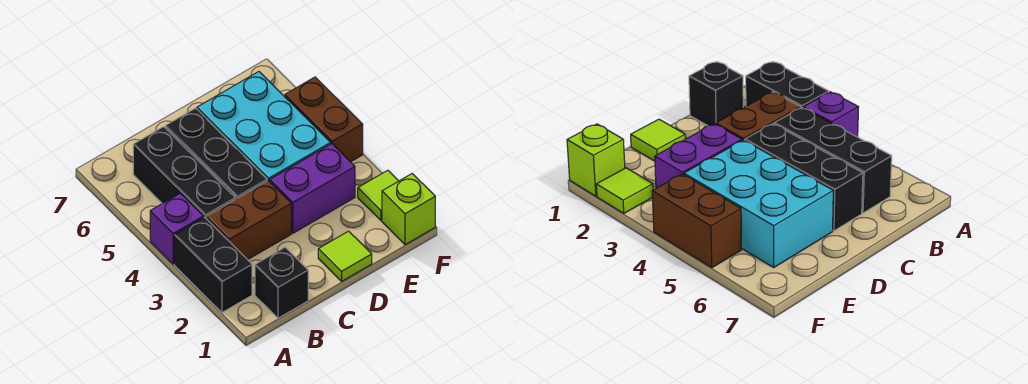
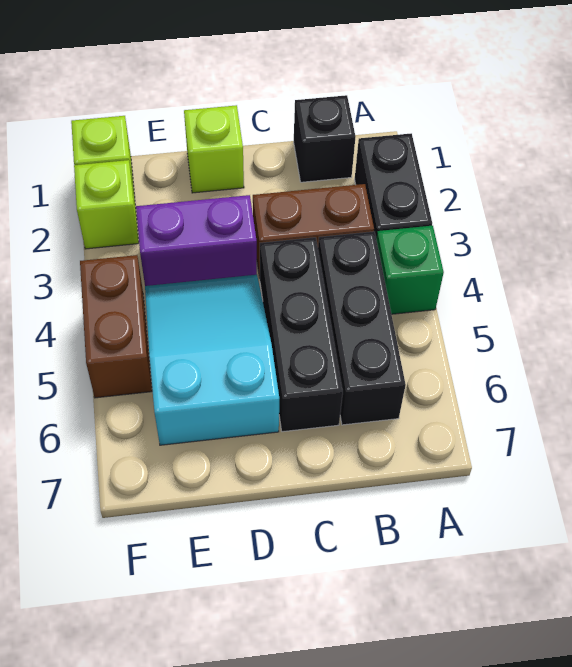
purple brick A4 level 1 -> green brick A4 level 1
lime tile D1 level 1 -> lime brick D1 level 1
cyan brick D4:E6 level 1 -> cyan slope D4:E6 level 1 top 6
lime tile F2 level 1 -> lime brick F2 level 1

